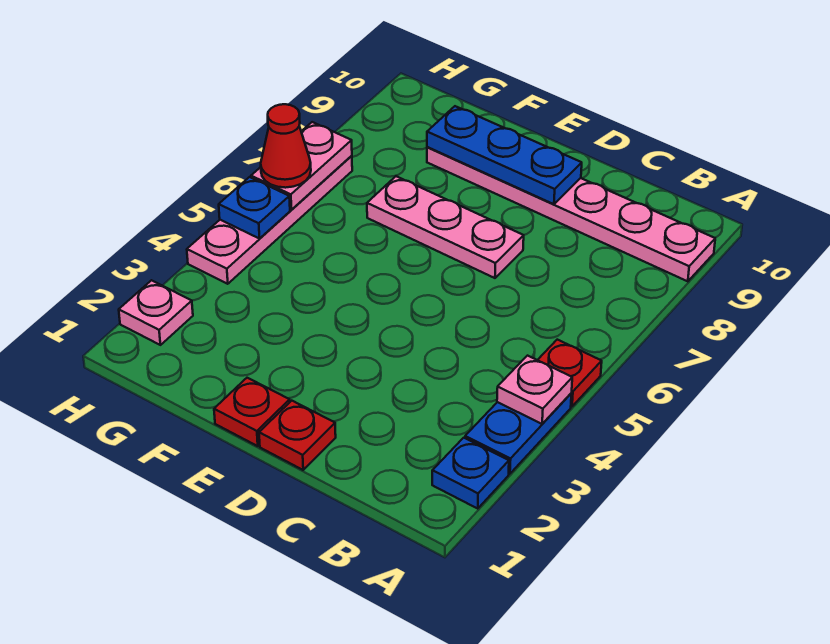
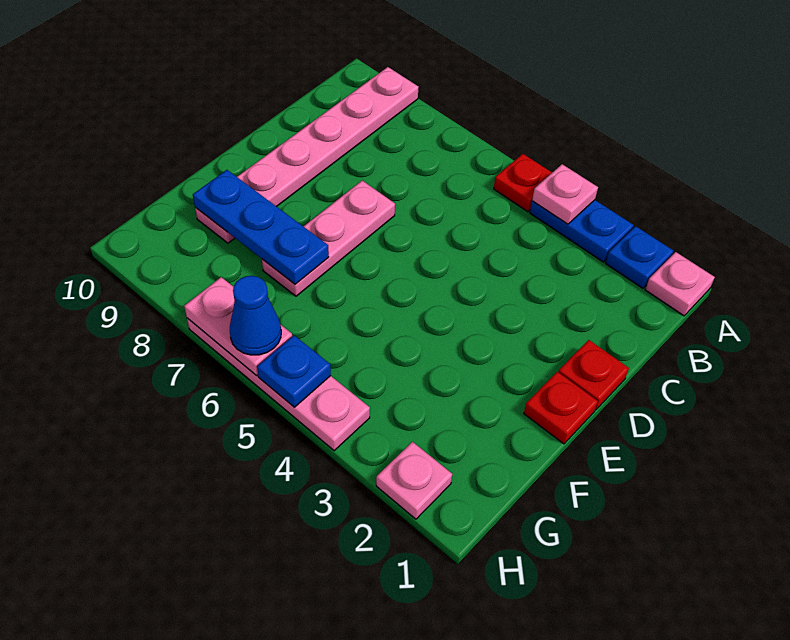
none -> pink plate A1 level 1
blue plate D9:F9 level 2 -> blue plate F7:F9 level 2
red cone H6 level 3 -> blue cone H6 level 3

